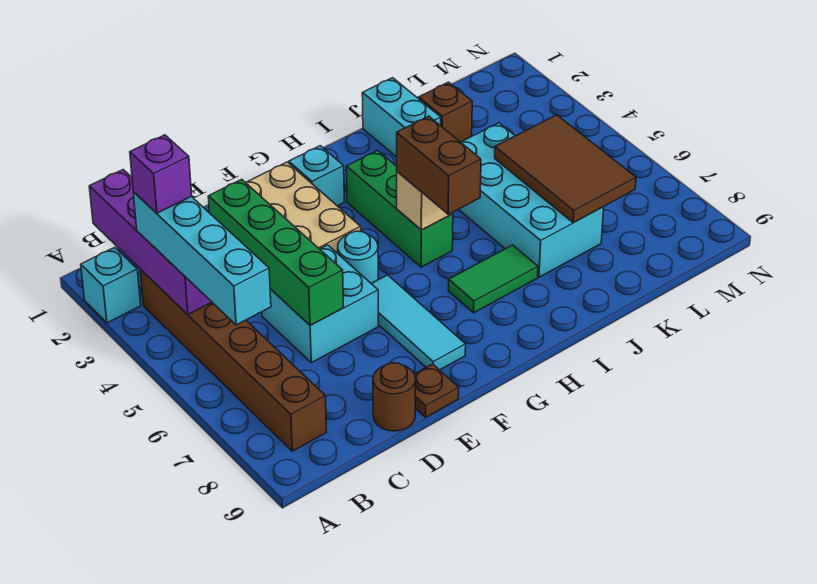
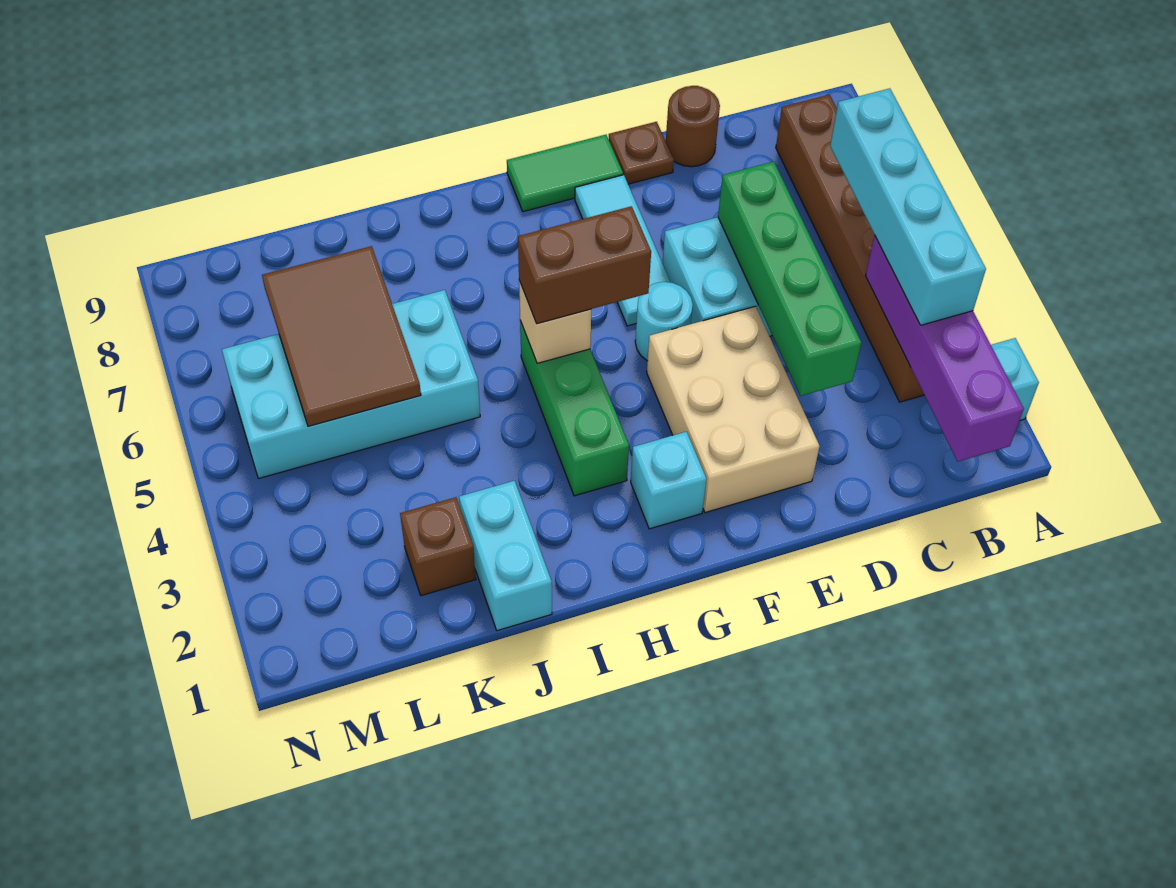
purple brick B3 level 4 -> none
brown brick H5:H6 level 3 -> brown brick G5:H5 level 3
green tile H7:I7 level 1 -> green tile F9:G9 level 1
cyan brick J4:K7 level 1 -> cyan brick J5:M6 level 1

